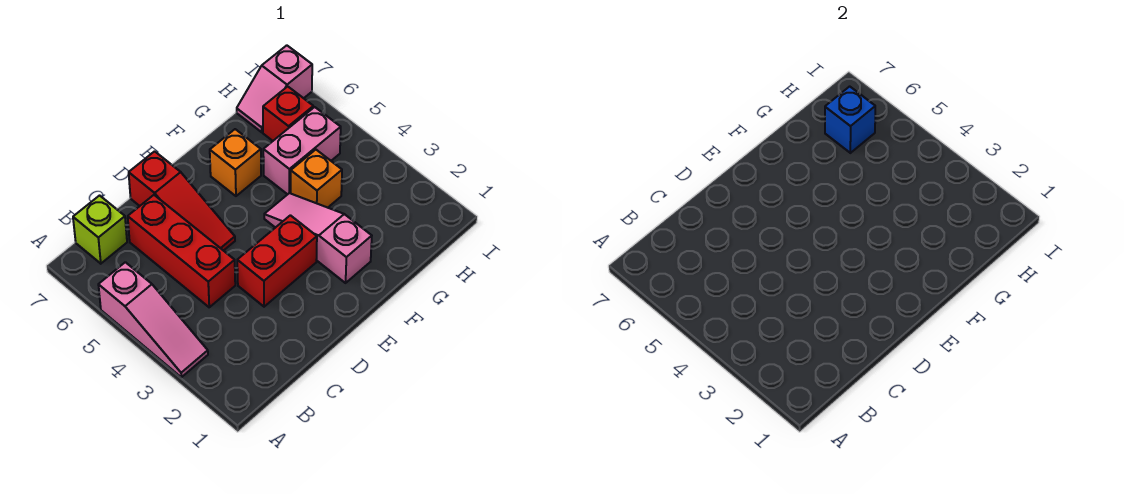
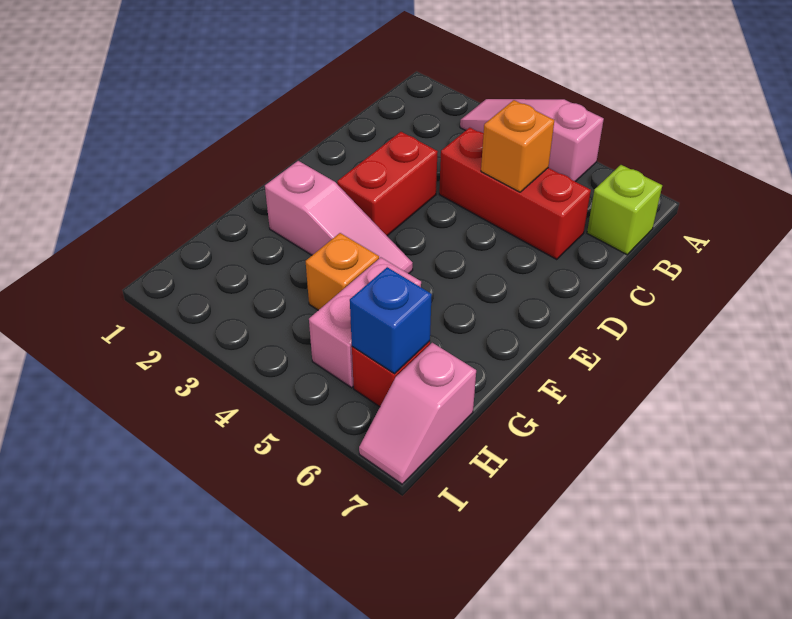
red slope D5:D7 level 1 top 7 -> none
orange brick F6 level 1 -> orange brick C5 level 2
pink slope H7:I7 level 1 top I -> pink slope H7:I7 level 1 top H

